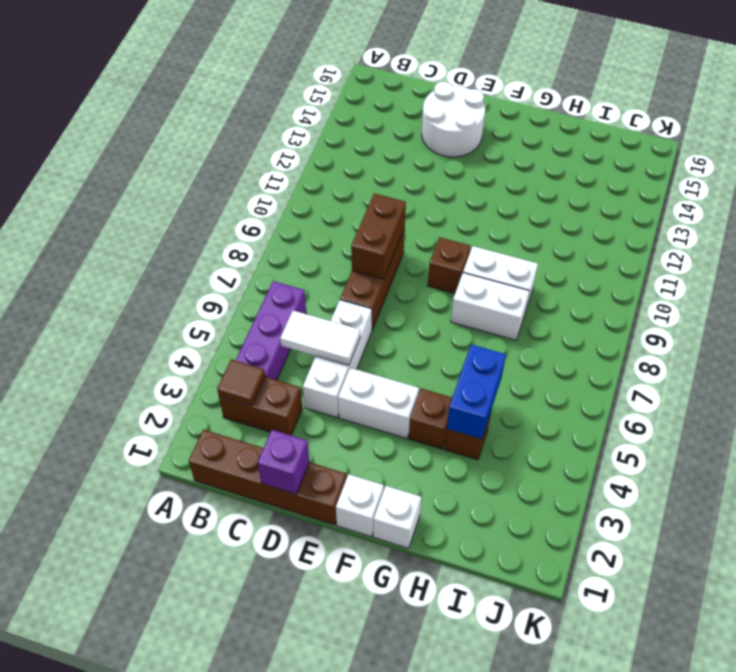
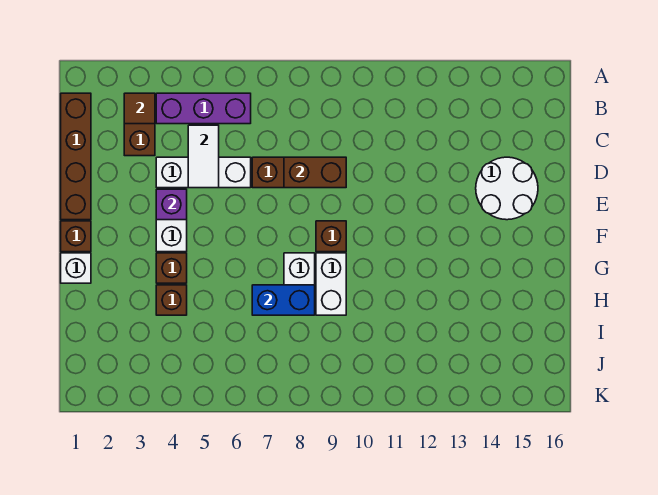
purple brick D1 level 2 -> purple brick E4 level 2
white brick F1 level 1 -> brown brick F1 level 1
blue brick H4:H5 level 2 -> blue brick H7:H8 level 2

